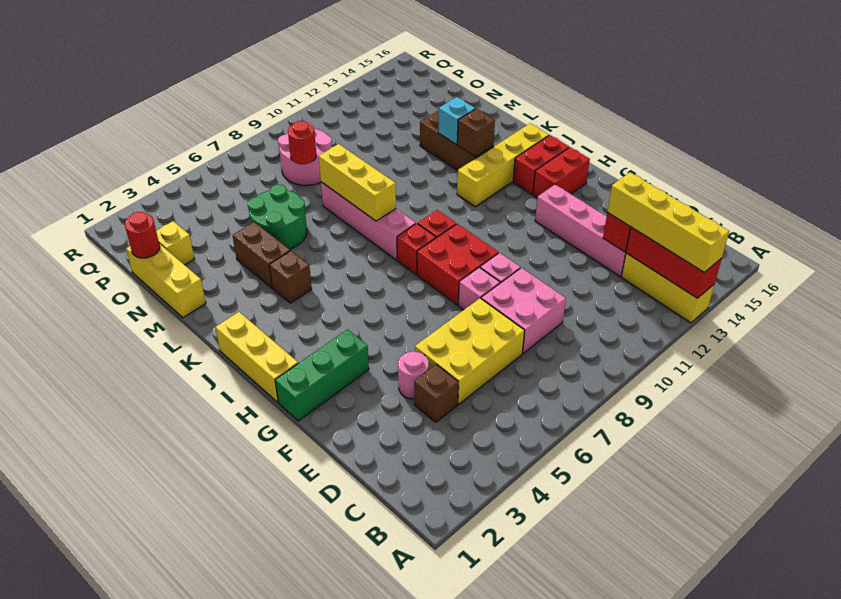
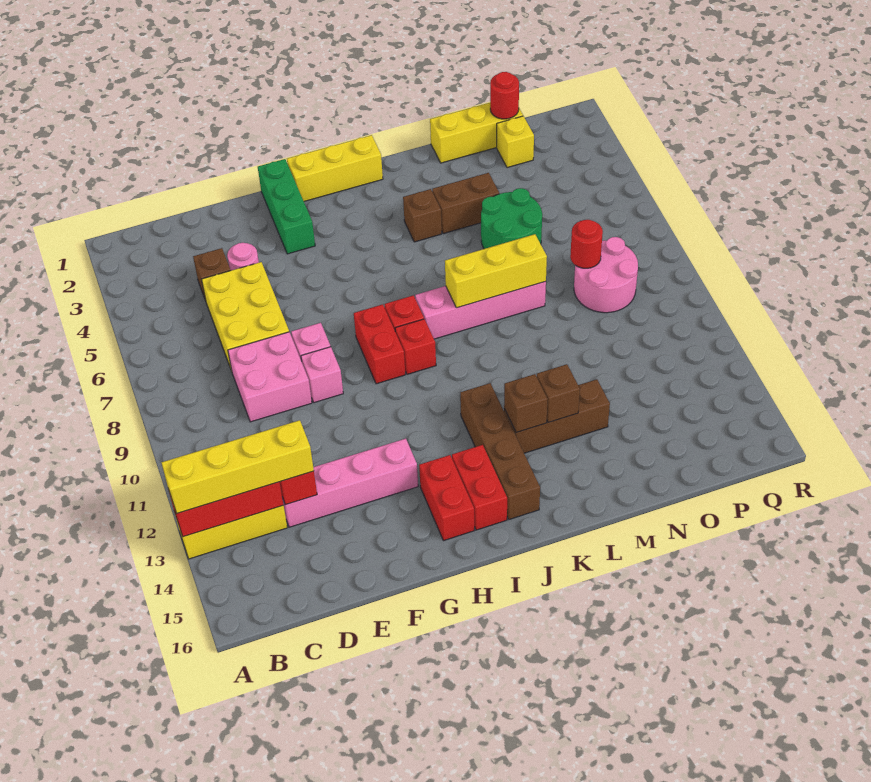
red brick G8:H9 level 1 -> red brick H8:H9 level 1
yellow brick J12:J15 level 1 -> brown brick J12:J15 level 1
cyan brick L13 level 2 -> brown brick L13 level 2

